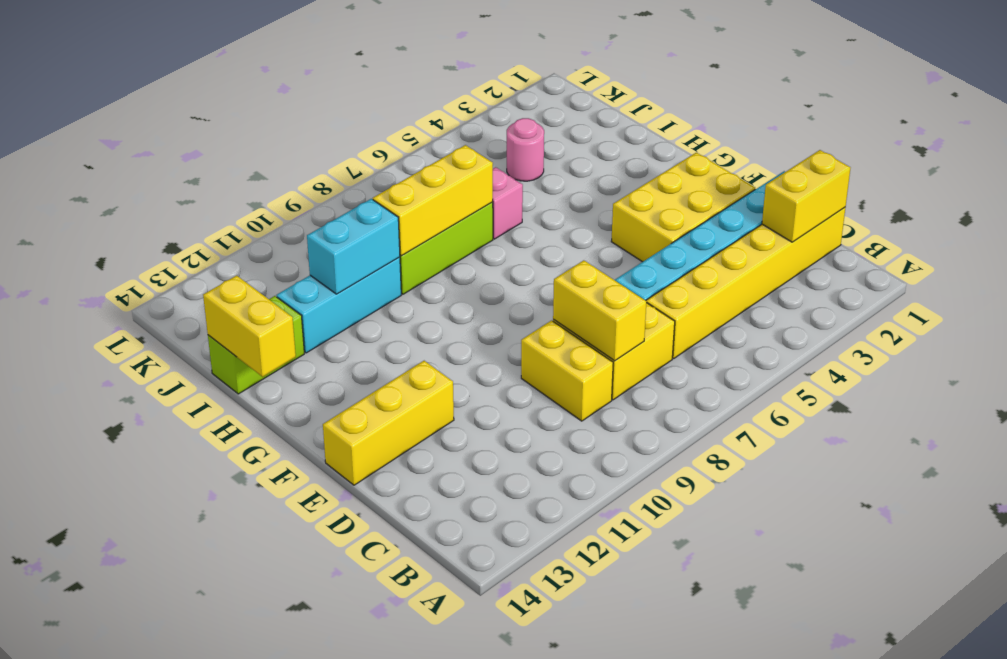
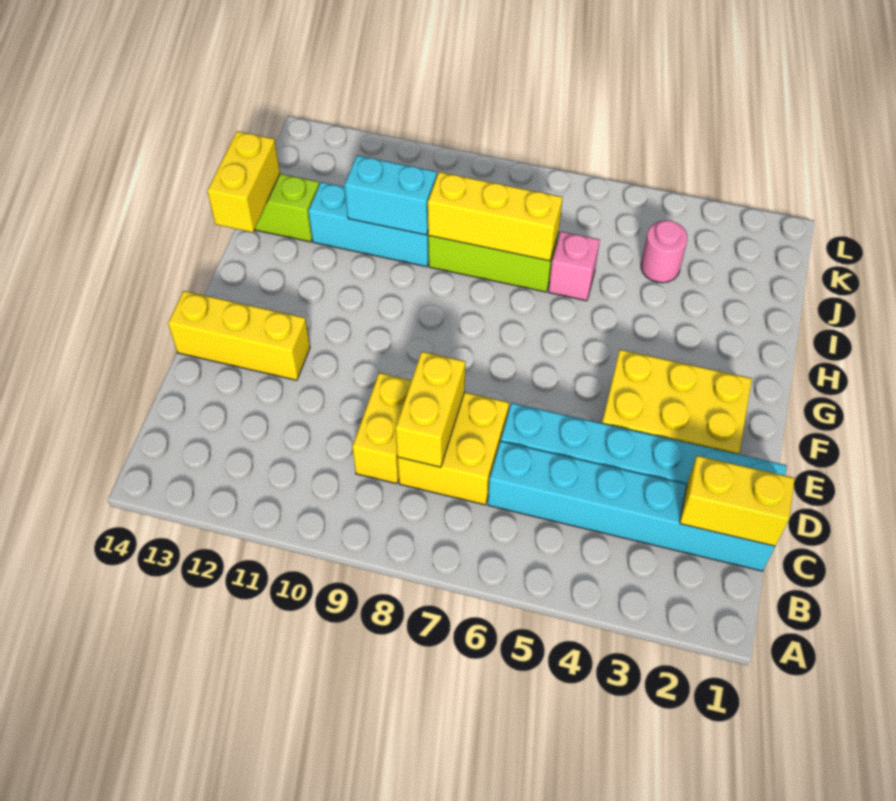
yellow brick C1:C6 level 1 -> cyan brick C1:C6 level 1

